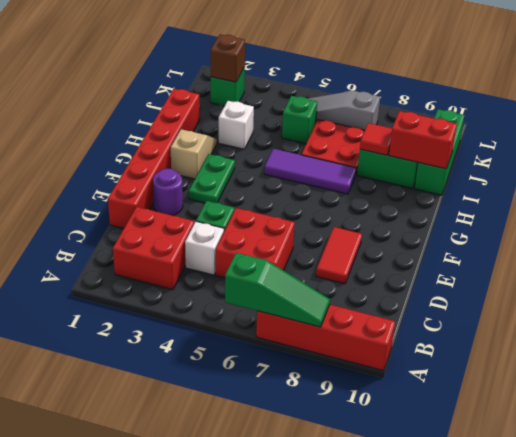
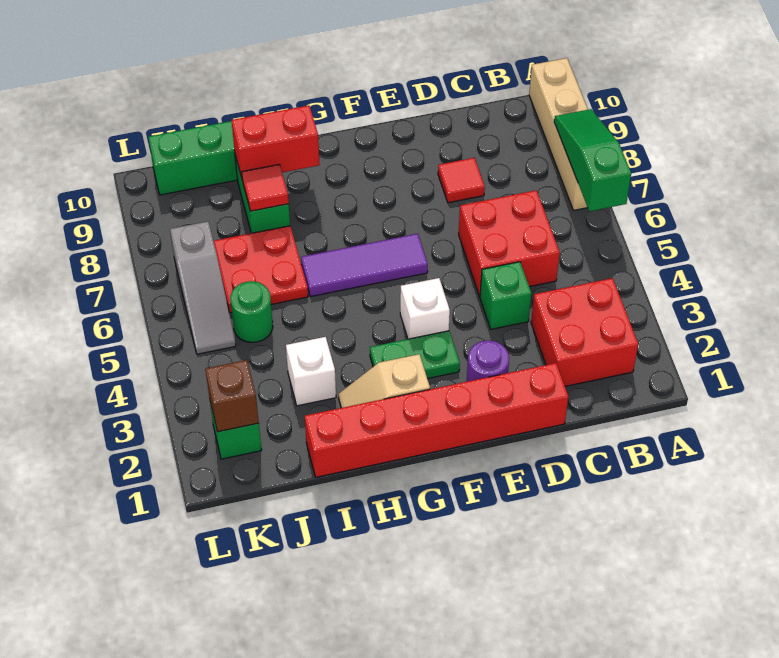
red brick A7:A10 level 1 -> tan brick A7:A10 level 1
white brick C4 level 1 -> white brick F4 level 1
red tile D8:E8 level 1 -> red tile D8 level 1
purple tile H5:H7 level 1 -> purple tile F6:H6 level 1
red brick I9:I10 level 2 -> red brick H9:I9 level 2
green brick J5 level 1 -> green round brick J5 level 1

